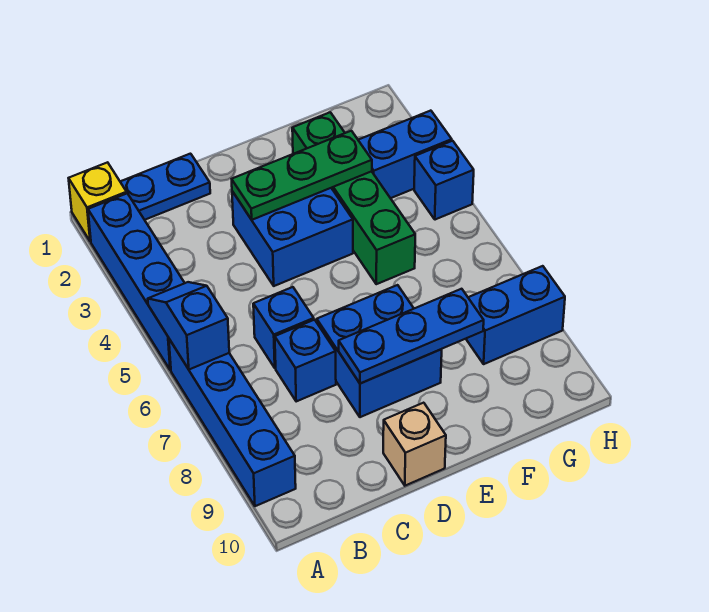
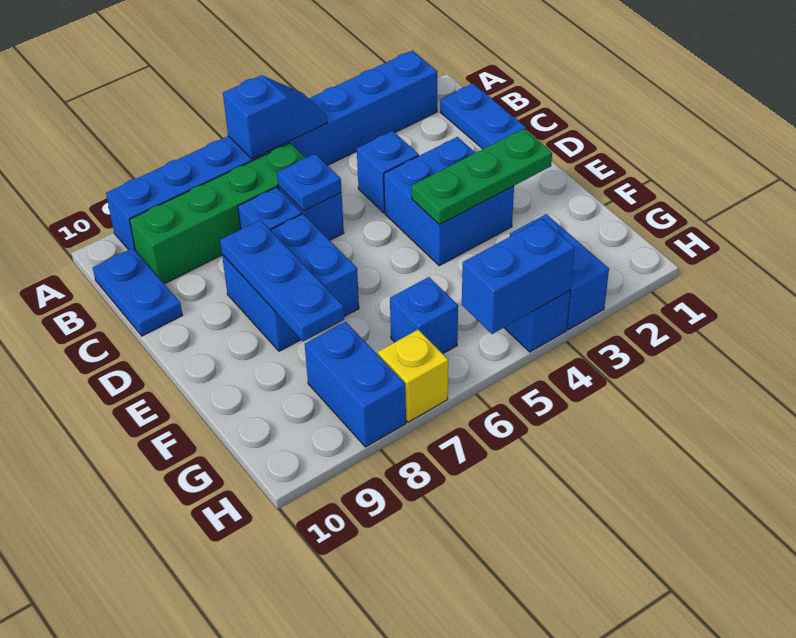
yellow brick A1 level 1 -> yellow brick H7 level 1
none -> blue plate B10:C10 level 1
none -> blue brick C4 level 1
none -> blue plate C6 level 2
green plate D3:F3 level 2 -> green plate E2:E4 level 2
tan brick D10 level 1 -> none
green brick F2:F5 level 1 -> green brick B6:B9 level 1
none -> blue brick G6 level 1
none -> blue brick H4:H5 level 2

